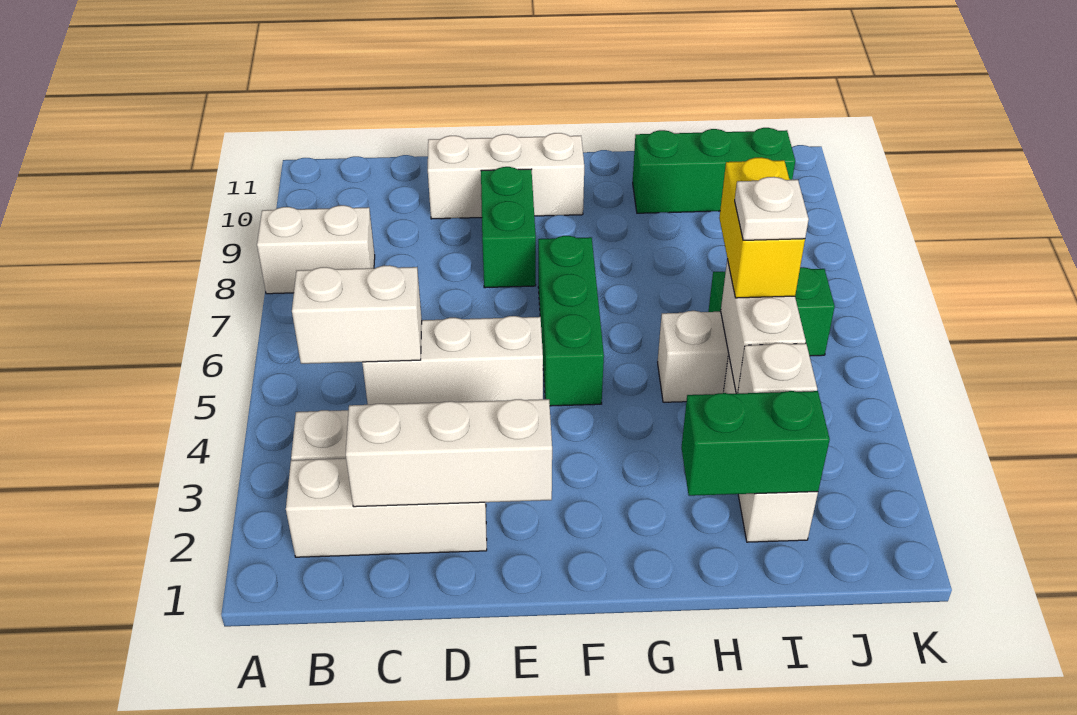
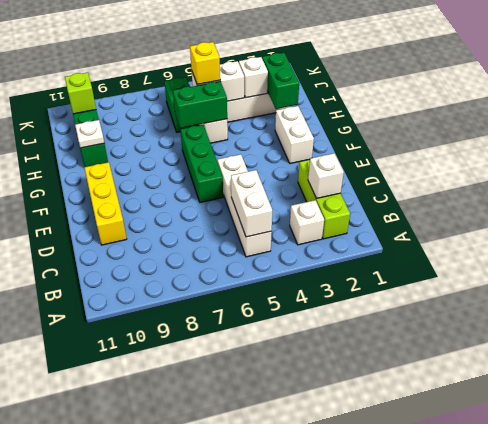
white brick A8:B8 level 1 -> white brick F2:G2 level 1
white brick B2:D2 level 1 -> lime brick B2:D2 level 1
white brick C2:E2 level 2 -> white brick C2 level 2
white brick C5:E5 level 1 -> white brick B5:E5 level 1
white brick D10:F10 level 1 -> yellow brick D10:F10 level 1
green brick E8:E9 level 1 -> green brick H5:H6 level 2
green brick F5:F7 level 1 -> green brick E6:G6 level 1
yellow brick I5:I6 level 3 -> yellow brick I5 level 3
white plate I5 level 4 -> white plate H10 level 2
none -> lime brick J10 level 2

